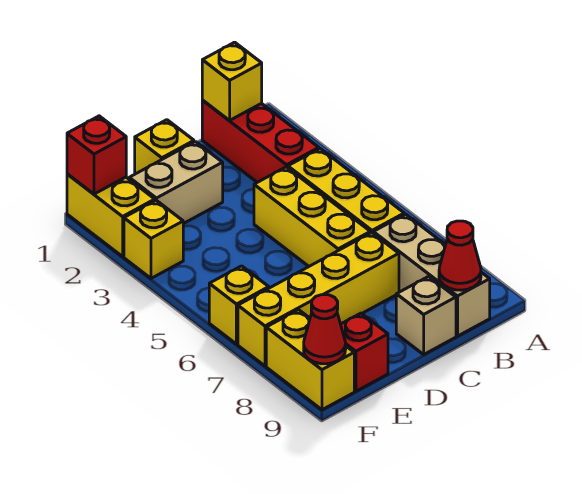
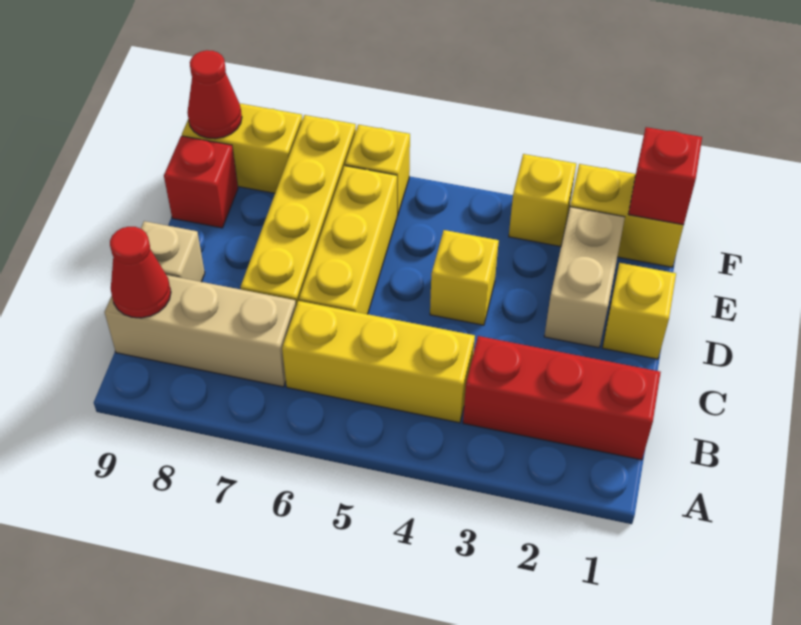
yellow brick B1 level 2 -> yellow brick D4 level 1
yellow brick C4:C6 level 1 -> yellow brick C6:E6 level 1

